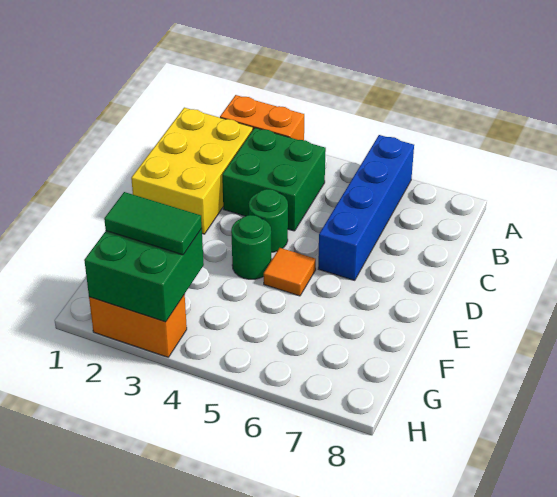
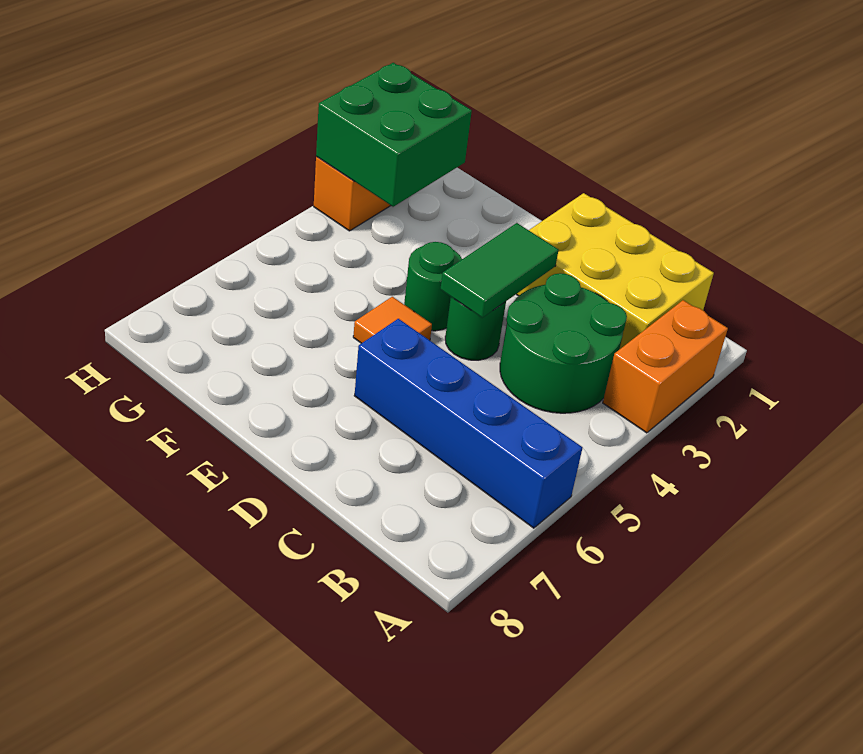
green brick B3:C4 level 1 -> green round brick B3:C4 level 1
green tile G2:G3 level 3 -> green tile D3:D4 level 2

